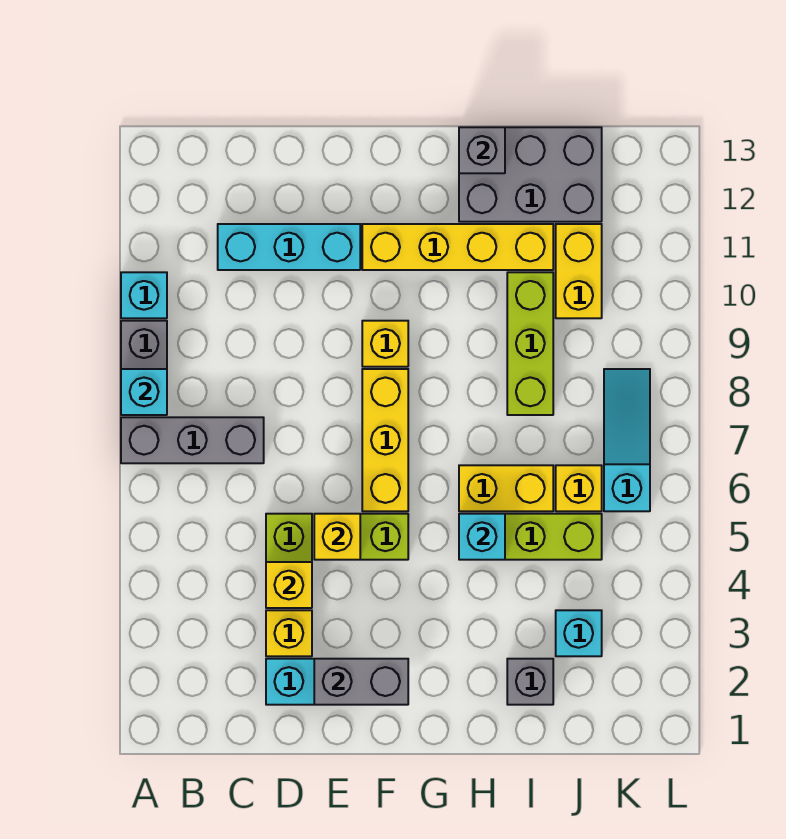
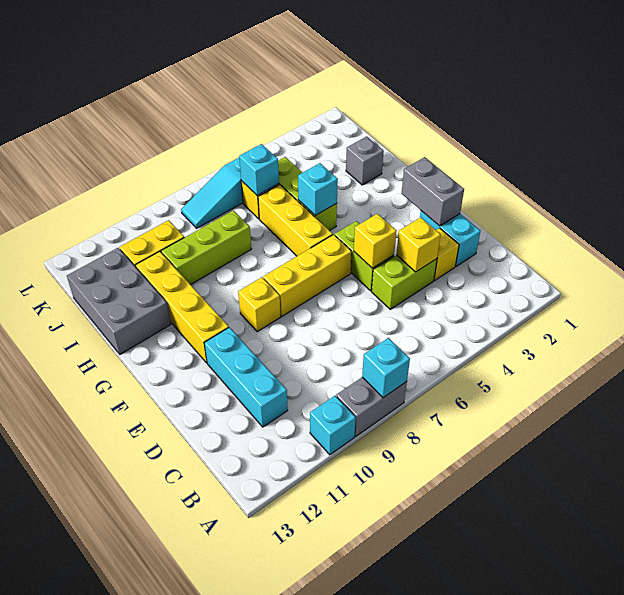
grey brick A7:C7 level 1 -> none
yellow brick H6:I6 level 1 -> yellow brick G6:I6 level 1
grey brick H13 level 2 -> none
cyan brick J3 level 1 -> cyan brick J6 level 2

